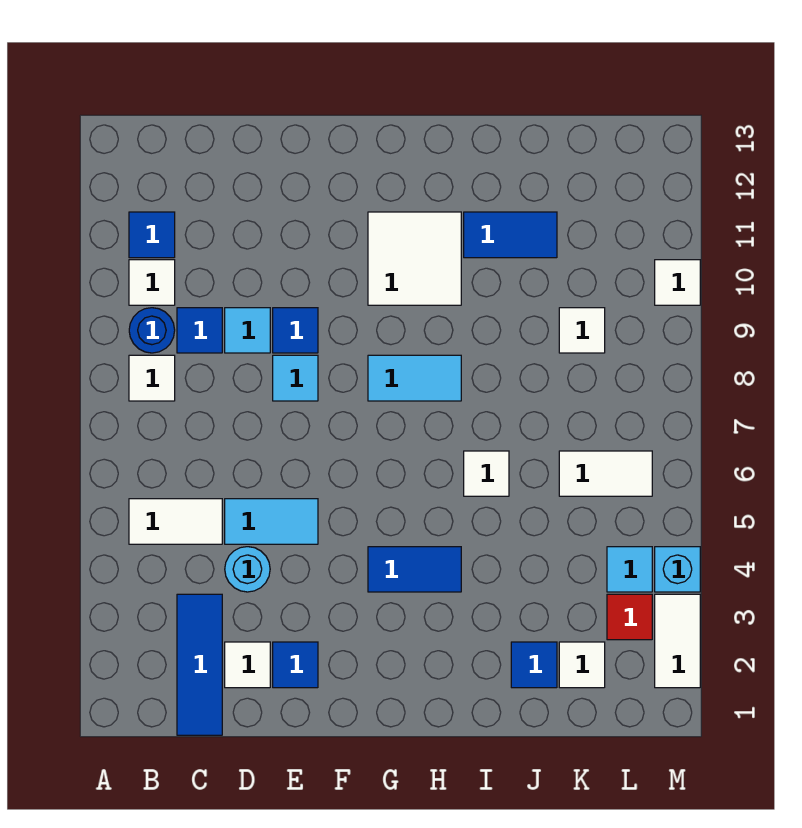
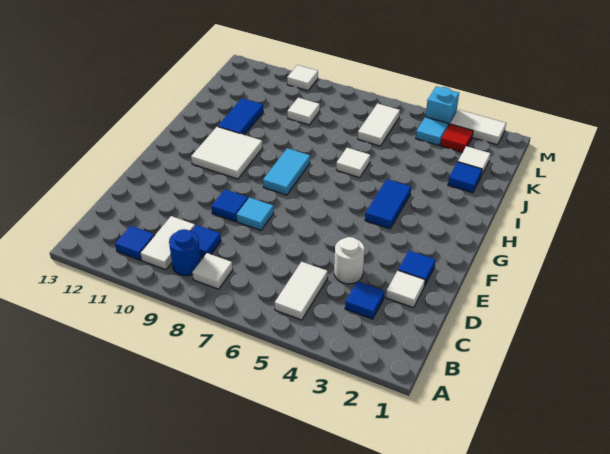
white tile B10 level 1 -> white tile B10:C10 level 1
blue tile C1:C3 level 1 -> blue tile C3 level 1
cyan round brick D4 level 1 -> white round brick D4 level 1
cyan tile D5:E5 level 1 -> none
cyan tile D9 level 1 -> none

